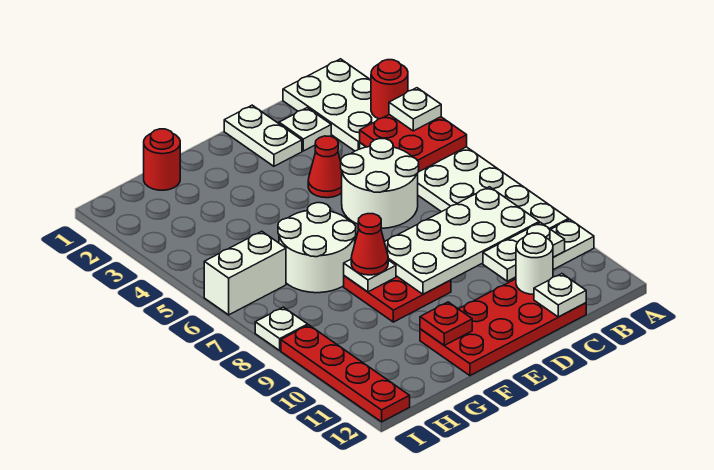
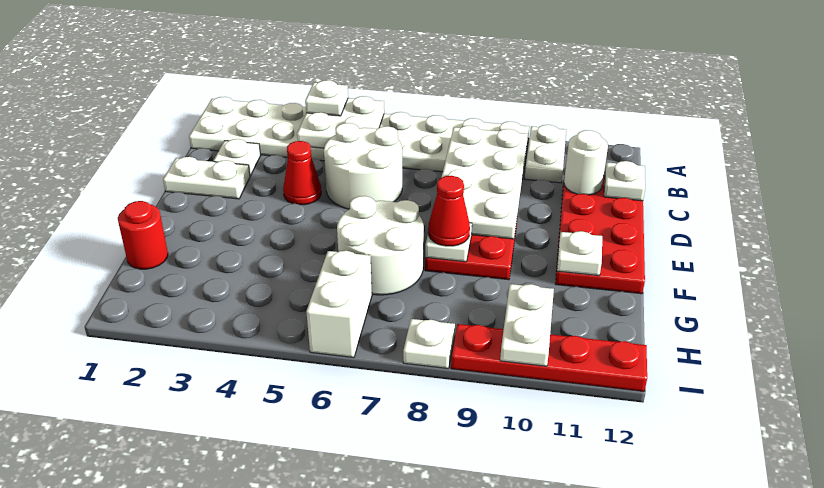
red round brick A3 level 2 -> none
red plate A4:B5 level 2 -> white plate A4:B5 level 2
white plate B10:C10 level 2 -> white plate H10:I10 level 2
red plate F11 level 2 -> white plate F11 level 2

